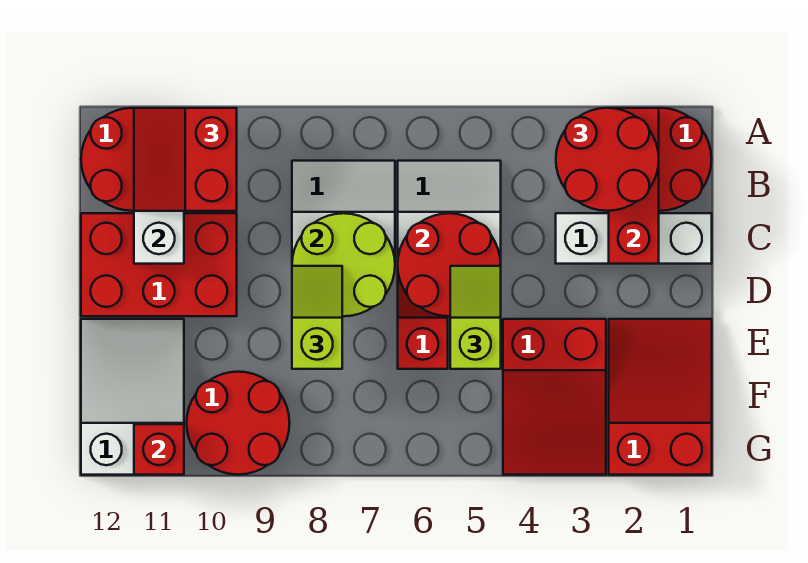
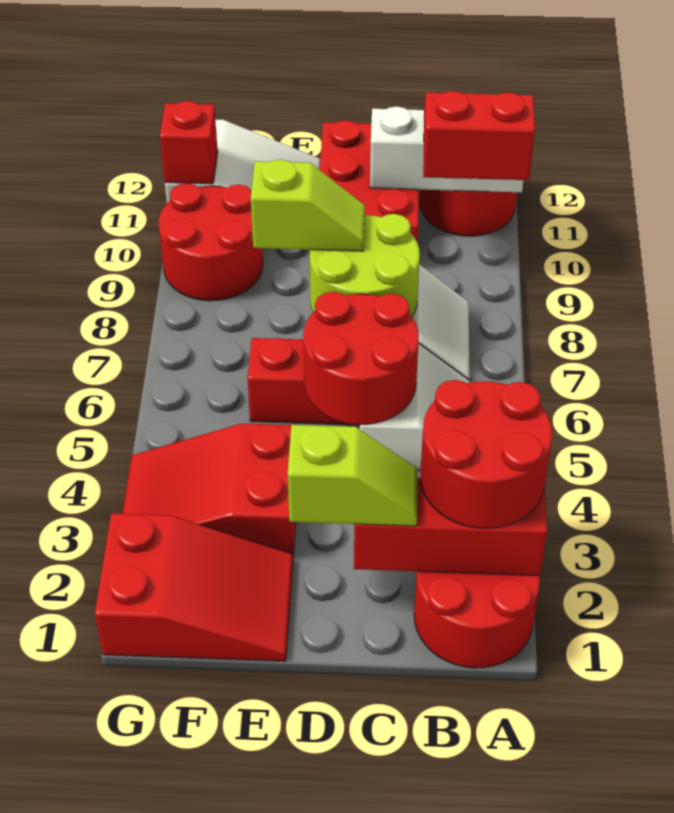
white brick C1:C3 level 1 -> none
lime slope D5:E5 level 3 top E -> lime slope C2:D2 level 3 top D

